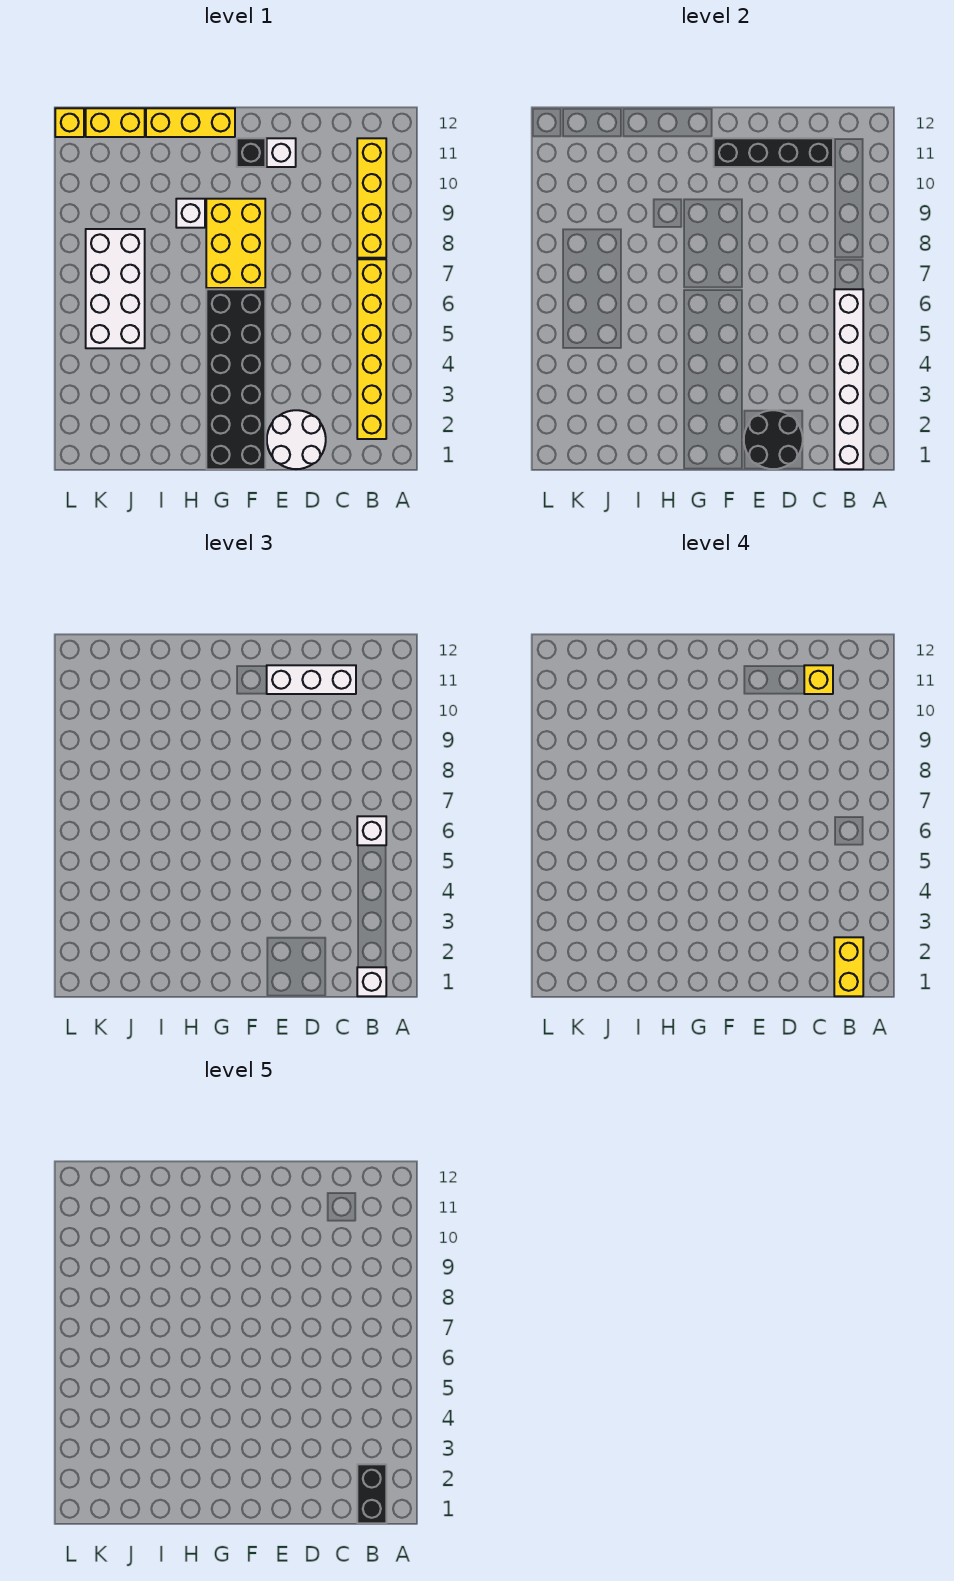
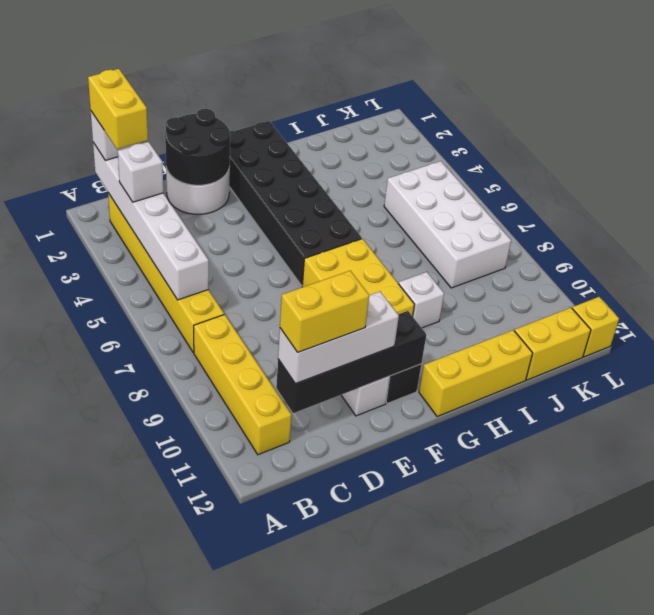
black brick B1:B2 level 5 -> none
white brick B6 level 3 -> white brick B3 level 3
yellow brick C11 level 4 -> yellow brick C11:D11 level 4

